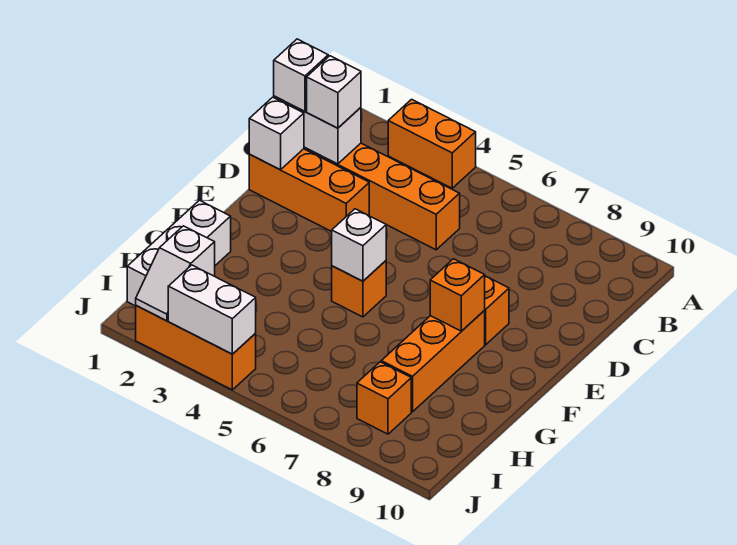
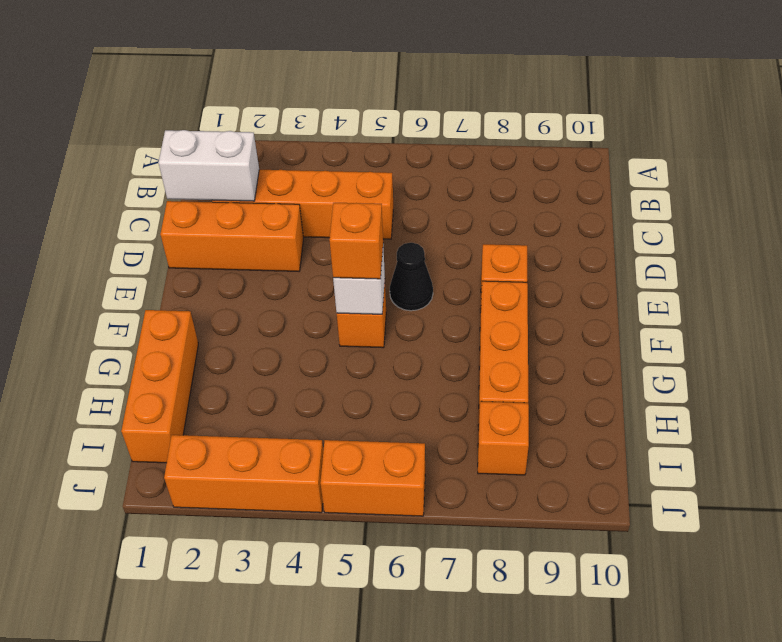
orange brick A3:A4 level 1 -> orange brick J5:J6 level 1
white brick C1 level 3 -> none
white brick C2 level 3 -> none
white brick D1 level 2 -> none
none -> black cone E6 level 1
orange brick F8 level 2 -> orange brick F5 level 3
white brick G1:I1 level 1 -> orange brick G1:I1 level 1
white slope I2:J2 level 2 top I -> none
white brick J3:J4 level 2 -> none

